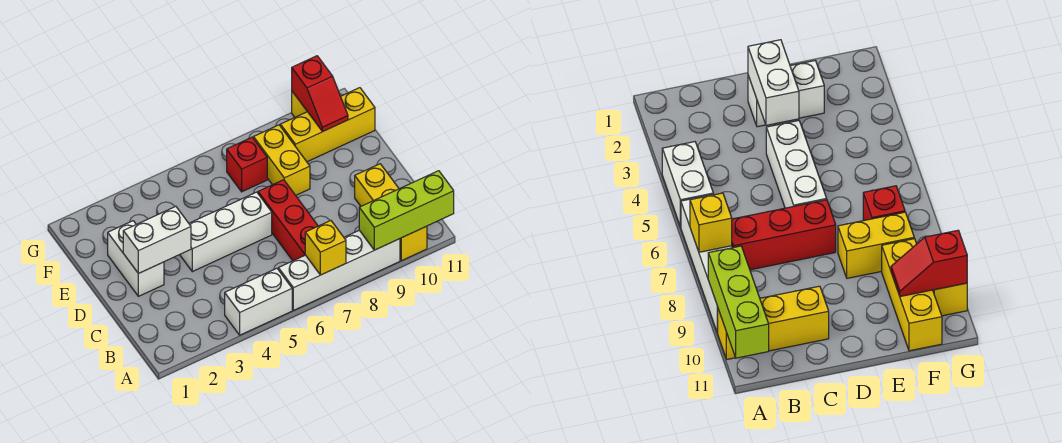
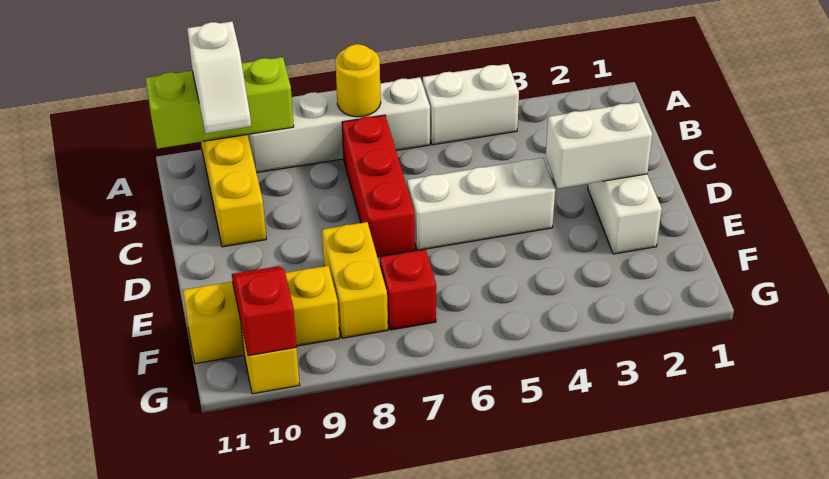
yellow brick A7 level 2 -> yellow round brick A7 level 2
none -> white slope A10:B10 level 3 top A

